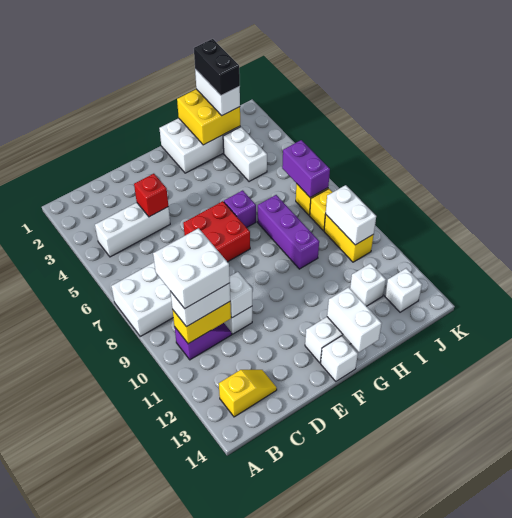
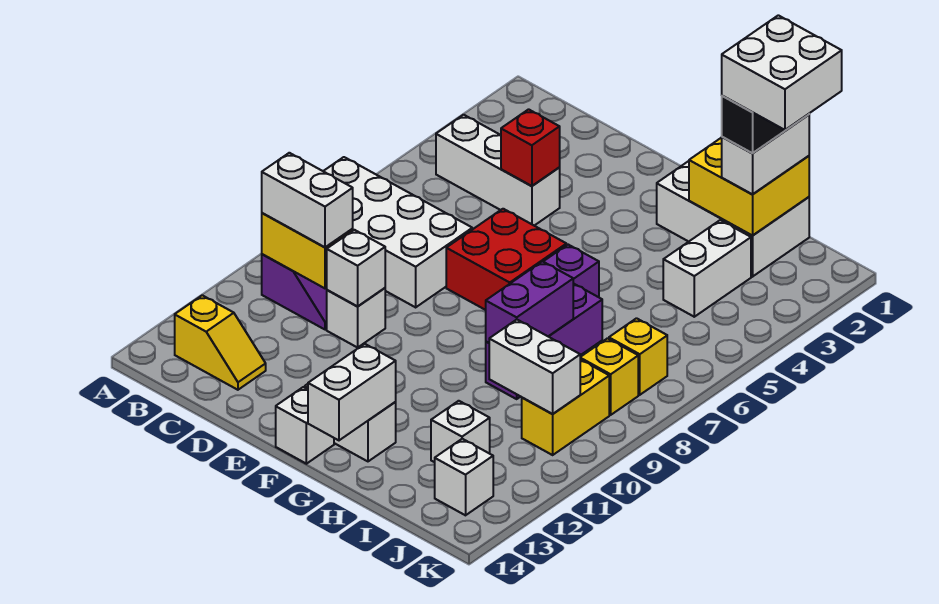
white brick B9:C10 level 4 -> white brick I1:J2 level 5
purple brick J6:J7 level 2 -> purple brick H8:H9 level 2
white brick J9:J10 level 2 -> white brick I10:J10 level 2

